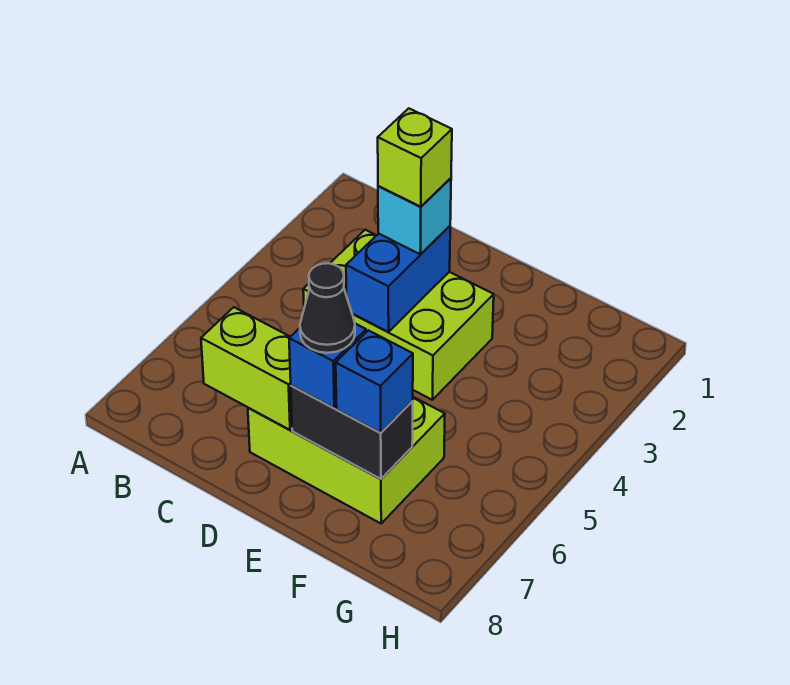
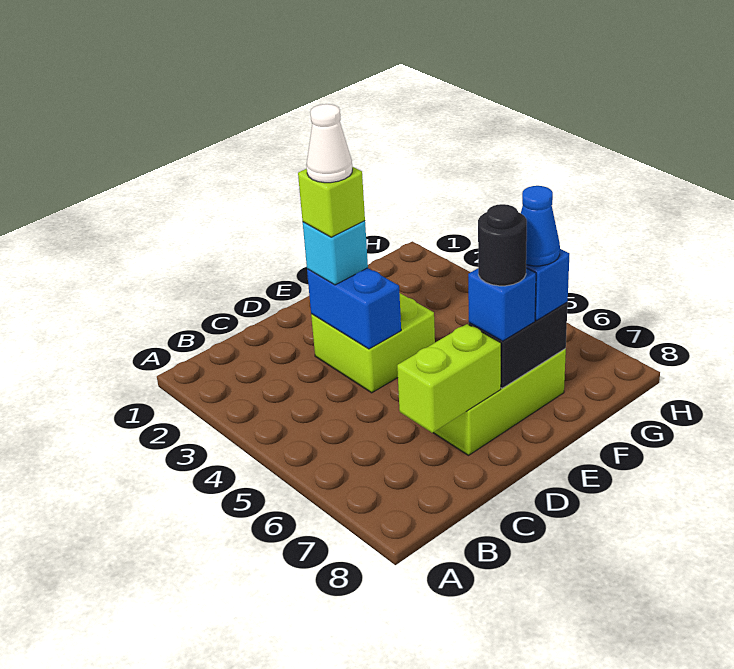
lime brick C3:E4 level 1 -> lime brick D3:E4 level 1
none -> white cone D3 level 5
black cone E7 level 4 -> black round brick E7 level 4
none -> blue cone F7 level 4

